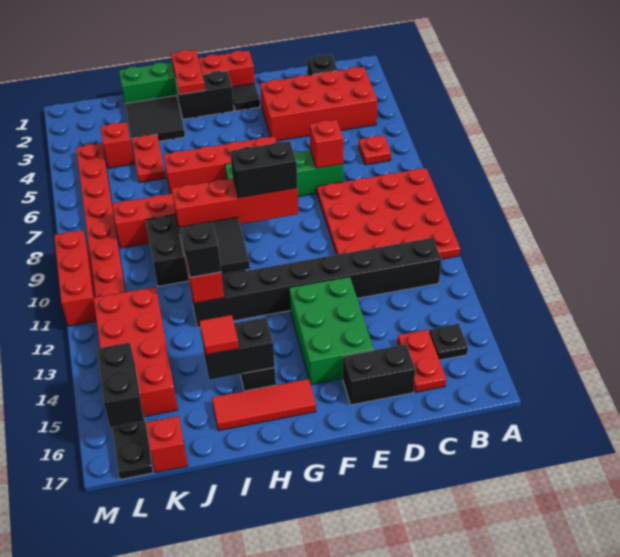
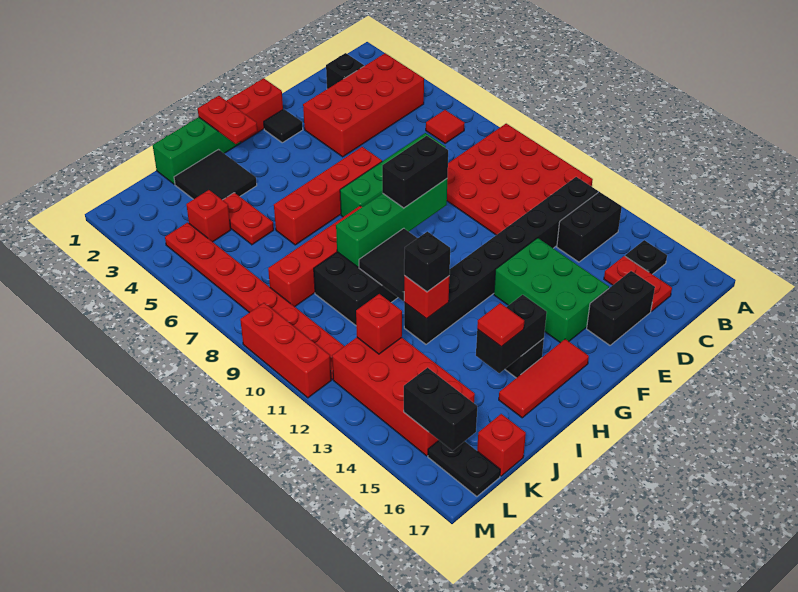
red plate B6 level 1 -> red tile B6 level 1
red brick D7 level 2 -> red brick K12 level 2
red brick F9:I9 level 2 -> green brick F9:I9 level 2
black brick G2:H2 level 1 -> black brick B13:C13 level 1

